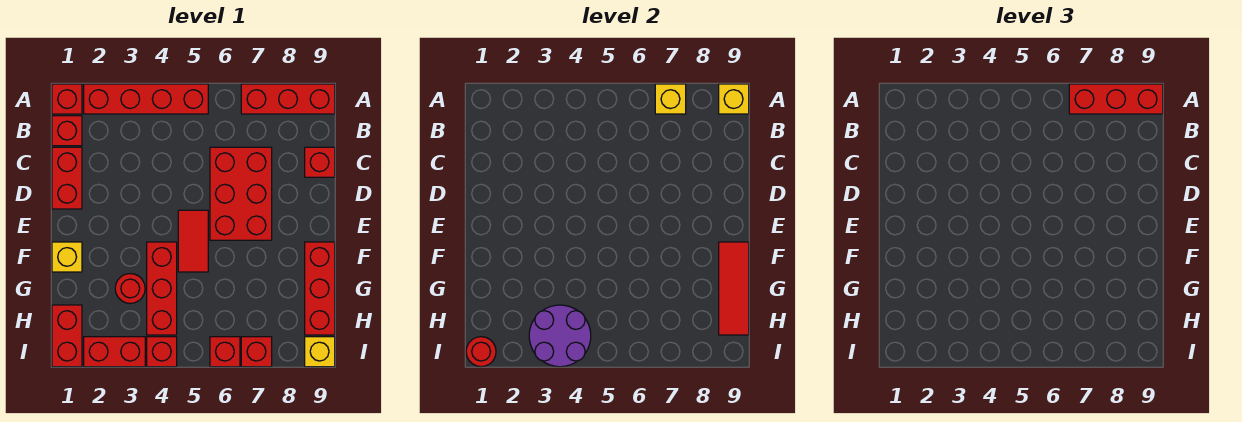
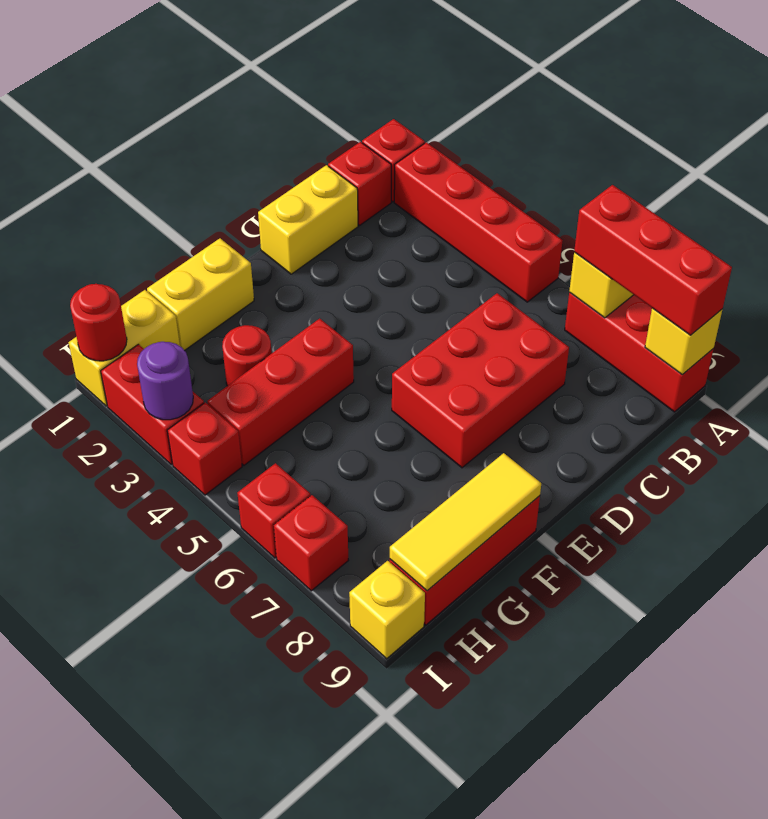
red brick C1:D1 level 1 -> yellow brick C1:D1 level 1
red brick C9 level 1 -> none
red tile E5:F5 level 1 -> none
yellow brick F1 level 1 -> yellow brick F1:G1 level 1
red tile F9:H9 level 2 -> yellow tile F9:H9 level 2
red brick H1:I1 level 1 -> yellow brick H1:I1 level 1
purple round brick H3:I4 level 2 -> purple round brick I3 level 2

